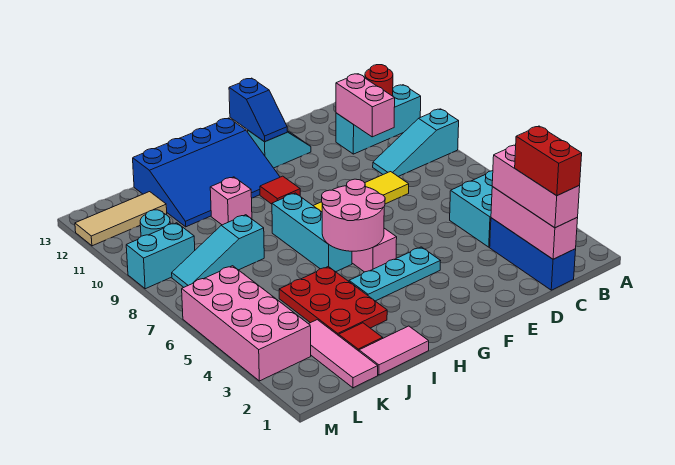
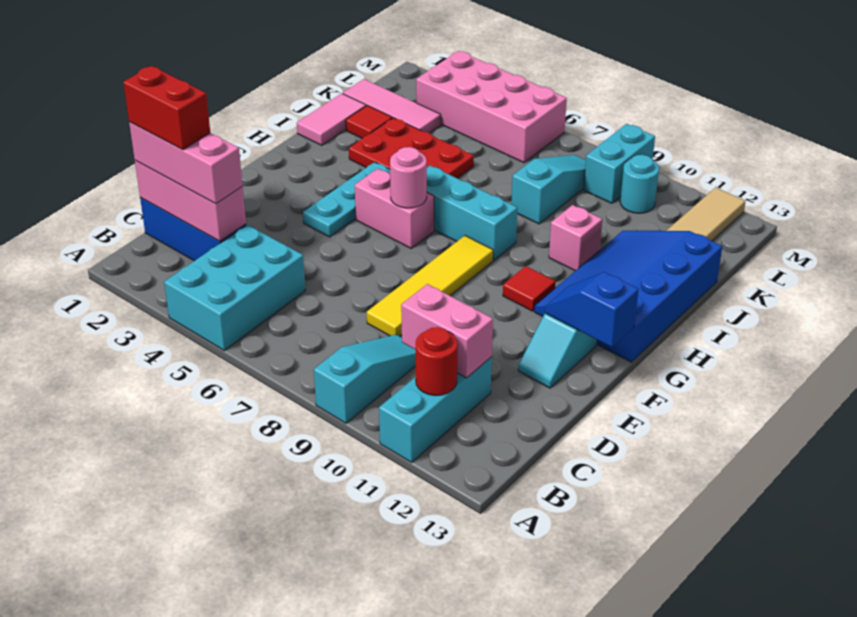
pink round brick G5:H6 level 2 -> pink round brick G6 level 2

